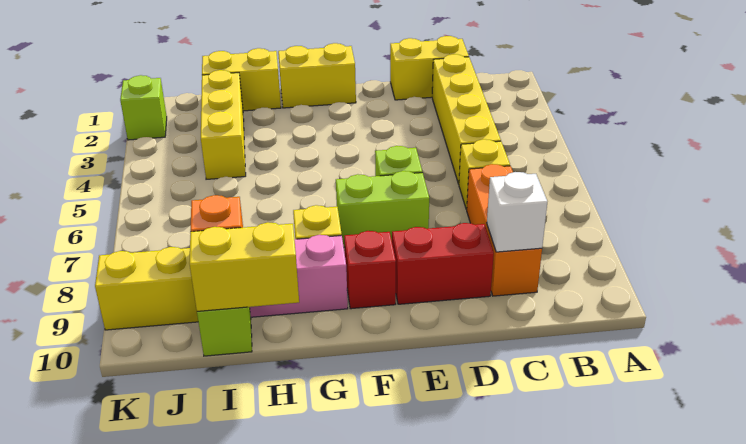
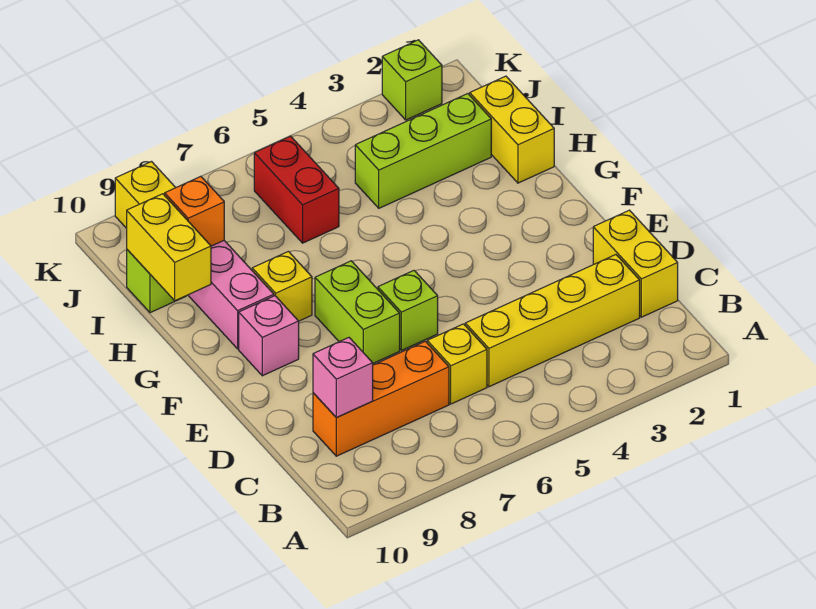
white brick C9 level 2 -> pink brick C9 level 2
red brick D9:E9 level 1 -> red brick I6:J6 level 1
yellow brick F1:G1 level 1 -> none
red brick F9 level 1 -> pink brick F9 level 1
yellow brick I2:I4 level 1 -> lime brick I2:I4 level 1

